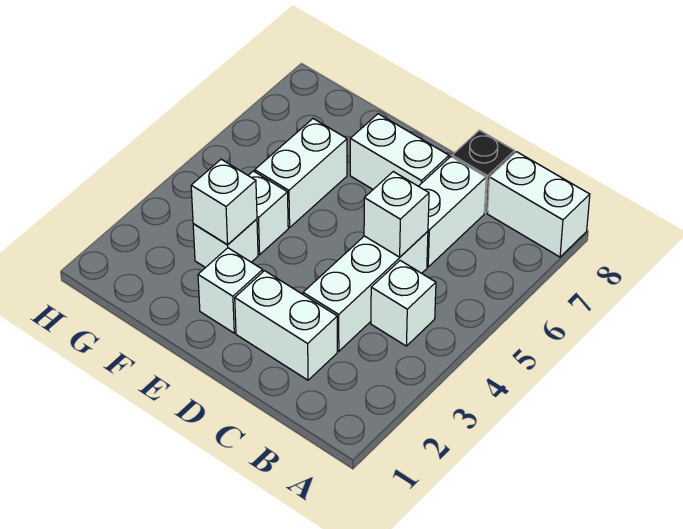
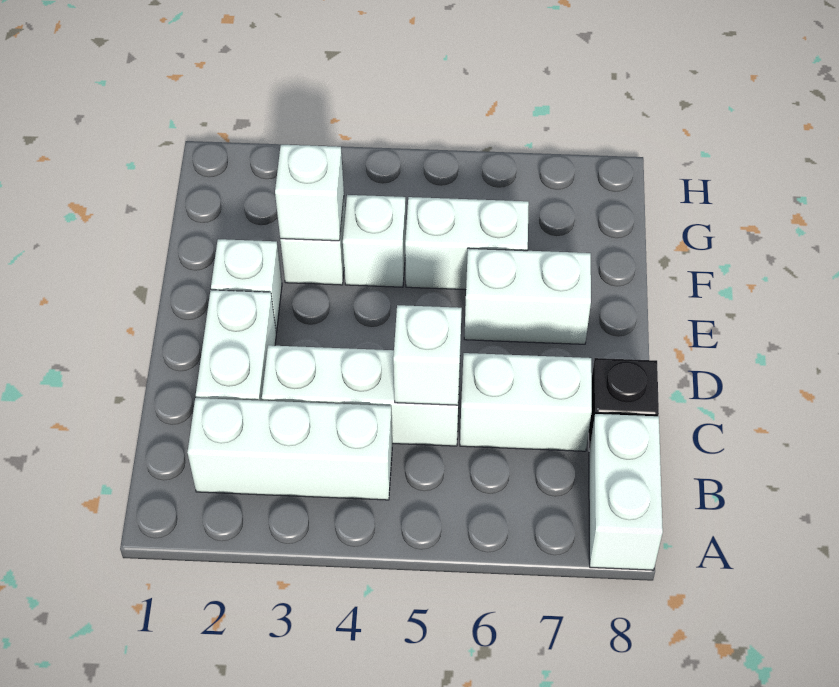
white brick B4 level 1 -> white brick B2:B4 level 1
white brick D7:E7 level 1 -> white brick E6:E7 level 1

